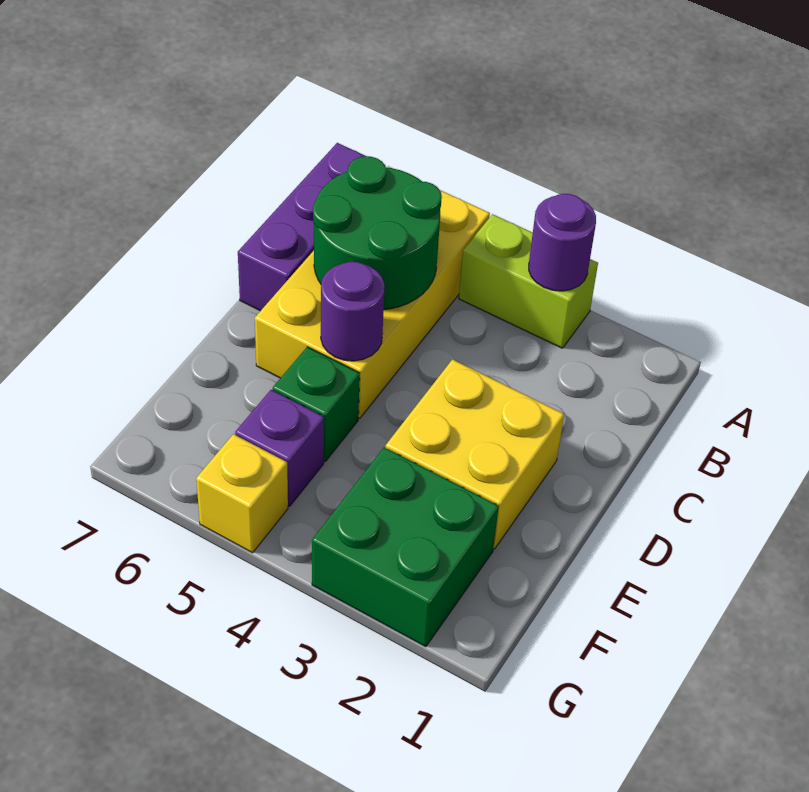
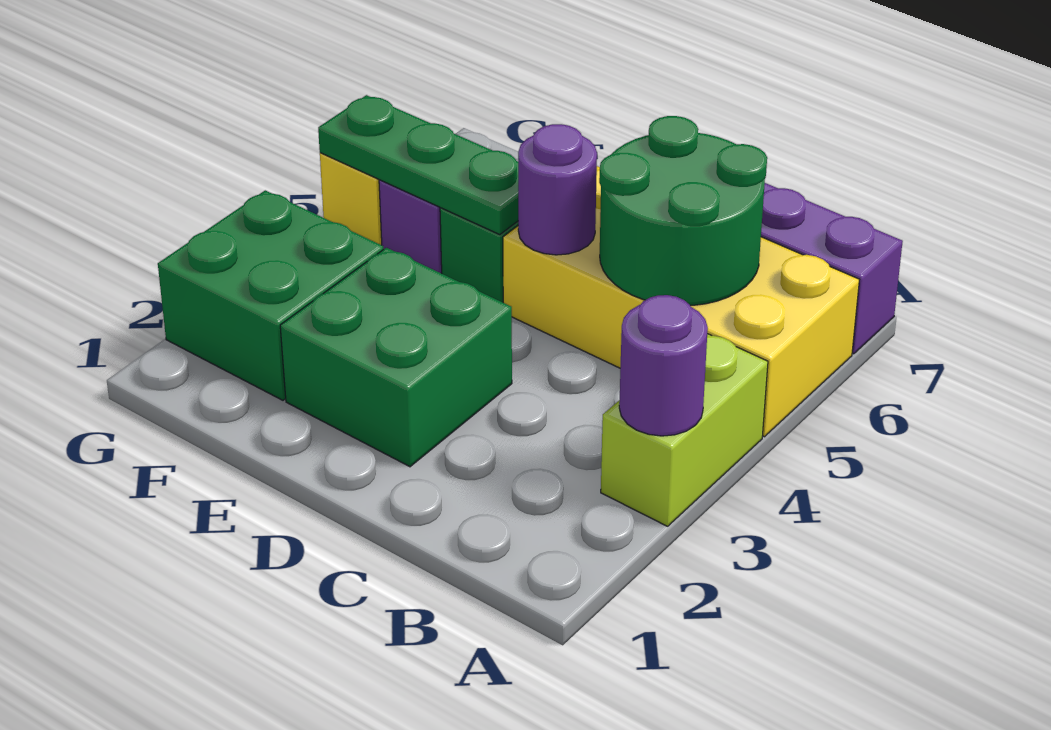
yellow brick D2:E3 level 1 -> green brick D2:E3 level 1
none -> green plate E5:G5 level 2

